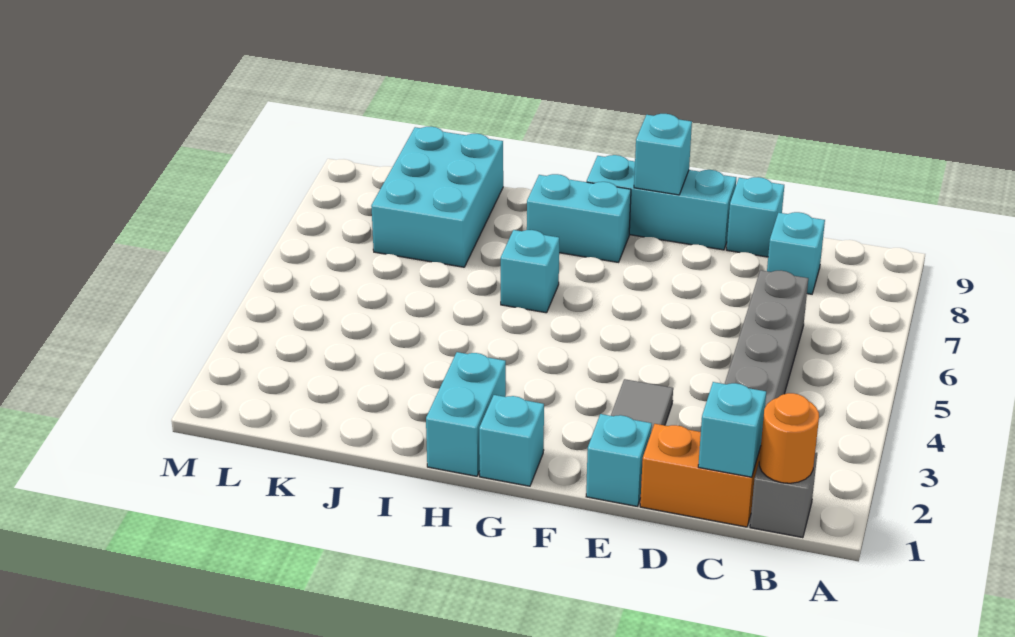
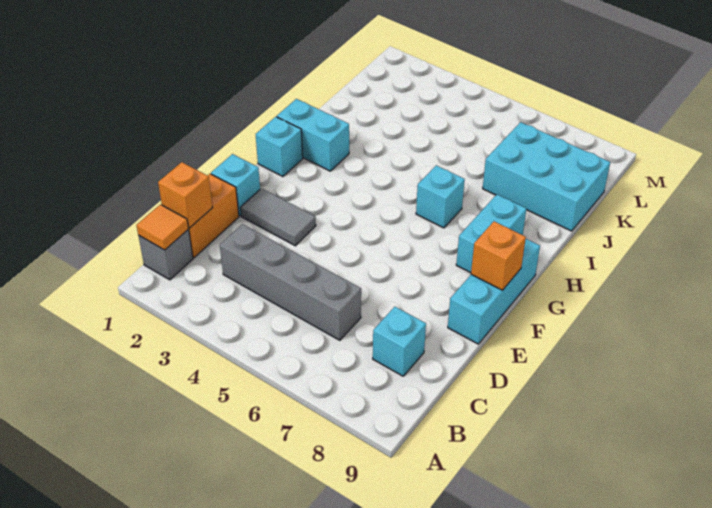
orange round brick B1 level 2 -> orange tile B1 level 2
cyan brick C1 level 2 -> orange brick C1 level 2
cyan brick D9 level 1 -> none
cyan brick F9 level 2 -> orange brick F9 level 2

